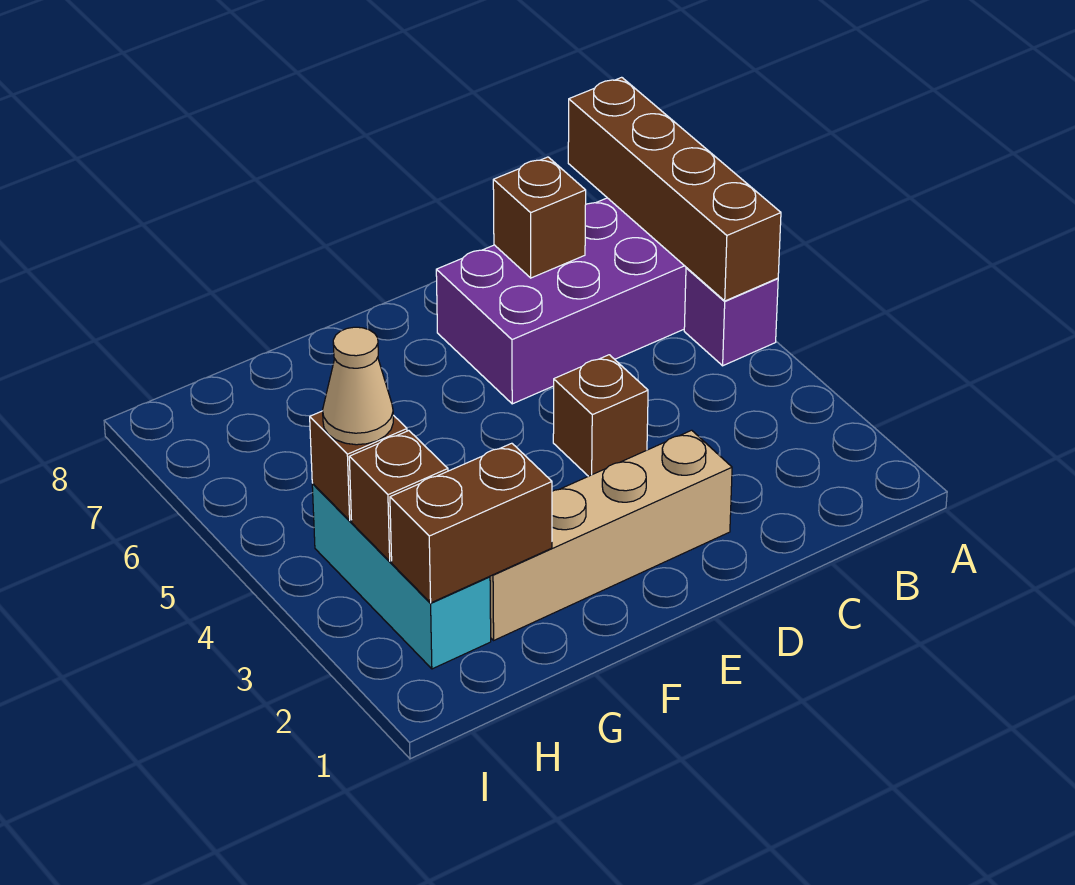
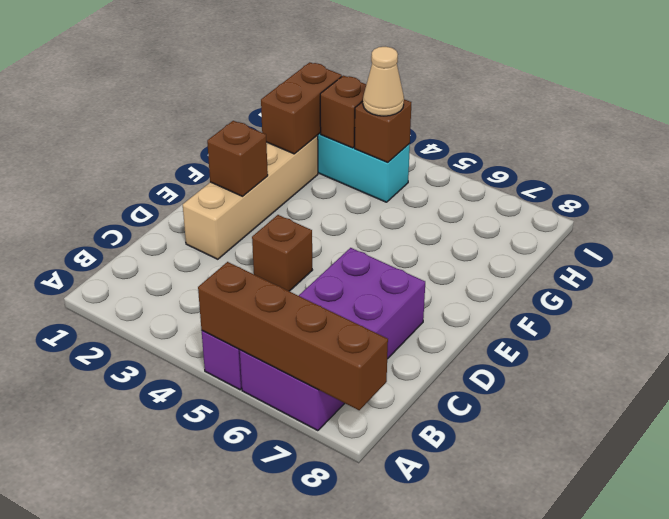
brown brick C7 level 2 -> brown brick E2 level 2

